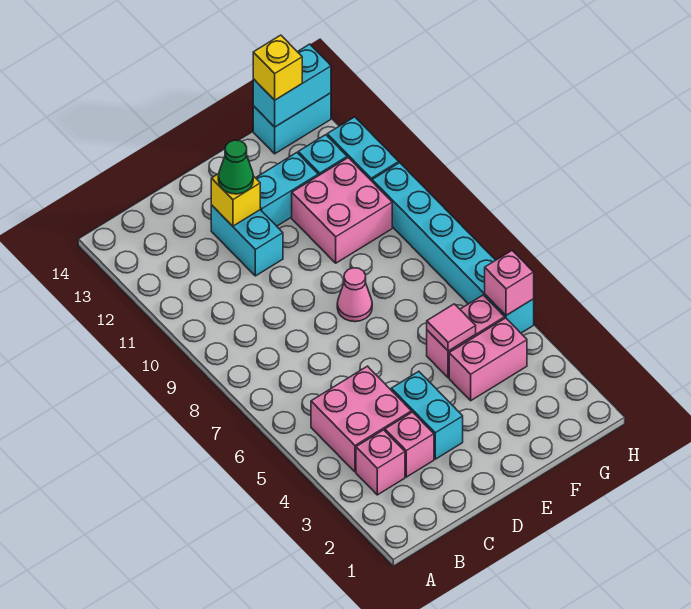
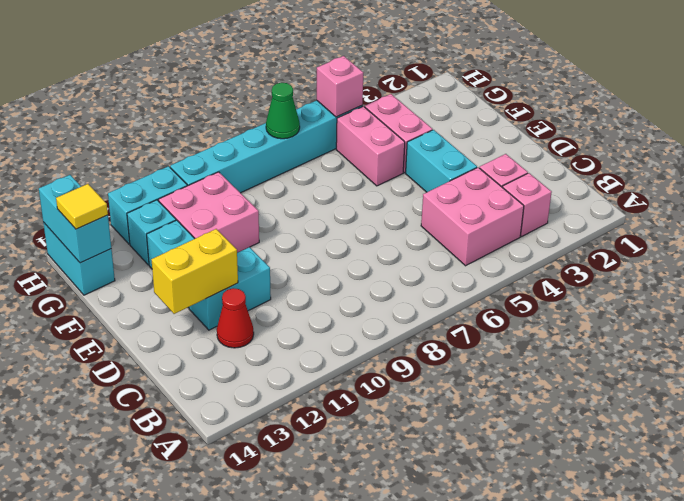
none -> red cone C12 level 1
cyan brick D3:D4 level 1 -> cyan brick D4:E4 level 1
yellow brick D12 level 2 -> yellow brick D12:D13 level 2
green cone D12 level 3 -> green cone H7 level 2
pink cone E8 level 1 -> none
pink tile F5 level 2 -> none
yellow brick G14 level 3 -> yellow tile G14 level 3

